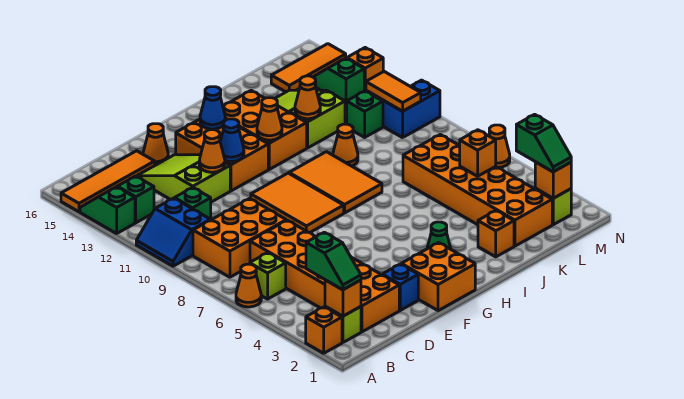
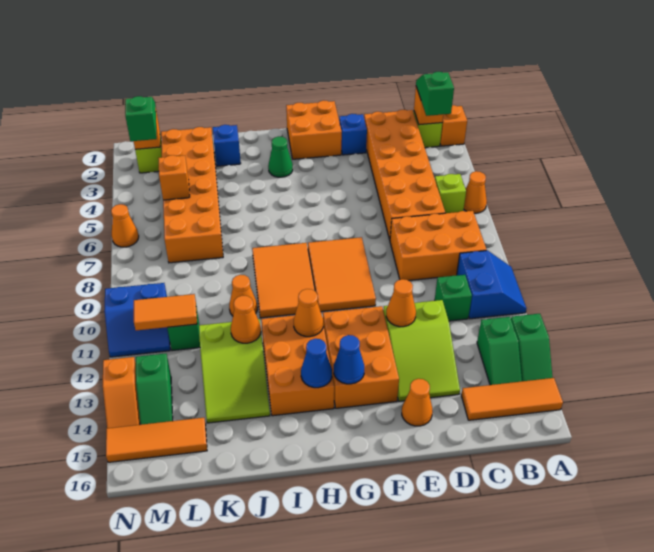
orange tile A15:D15 level 1 -> orange tile A15:C15 level 1
blue cone F12 level 2 -> blue cone H14 level 2
orange brick J2 level 1 -> blue brick J2 level 1
orange tile M10:M11 level 2 -> orange tile L11:M11 level 2

